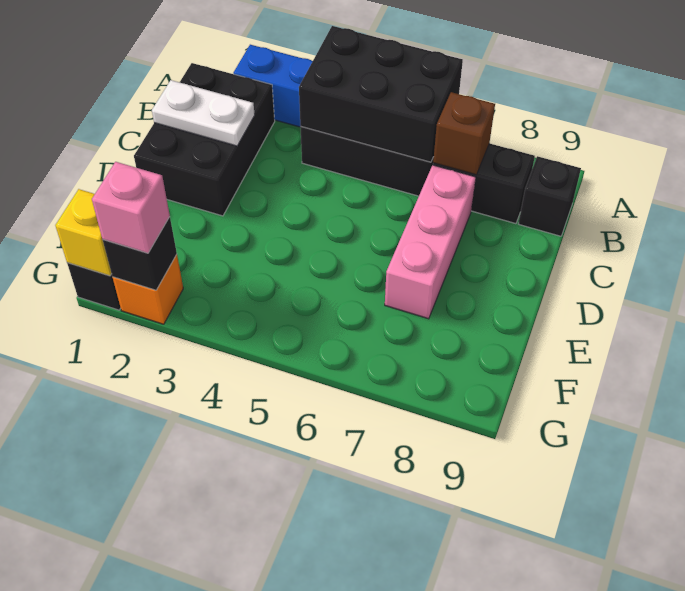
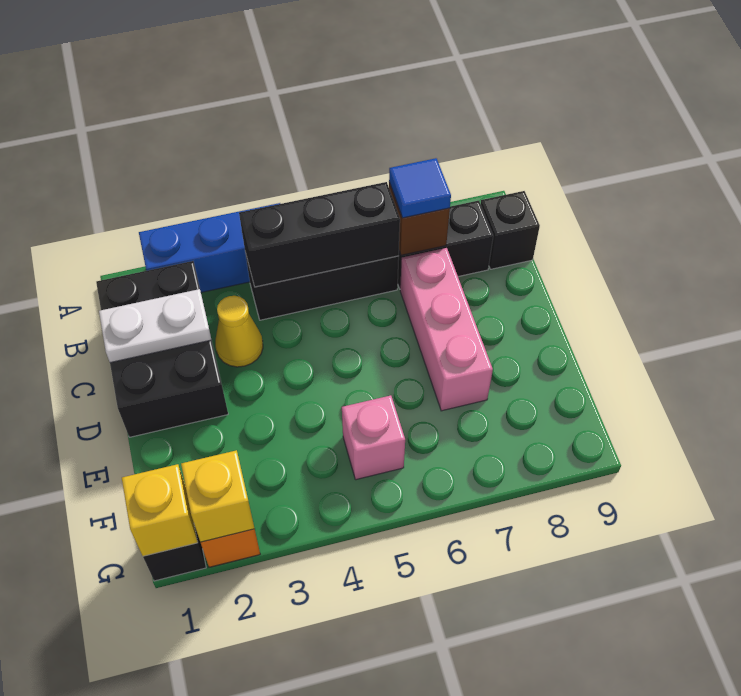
black brick A4:B6 level 2 -> black brick B4:B6 level 2
none -> blue tile B7 level 3
none -> yellow cone C3 level 1
black brick G2 level 2 -> yellow brick G2 level 2
pink brick G2 level 3 -> pink brick F5 level 1

